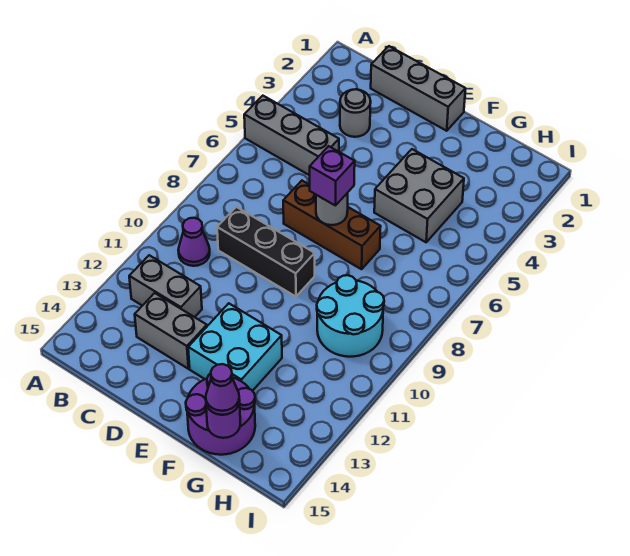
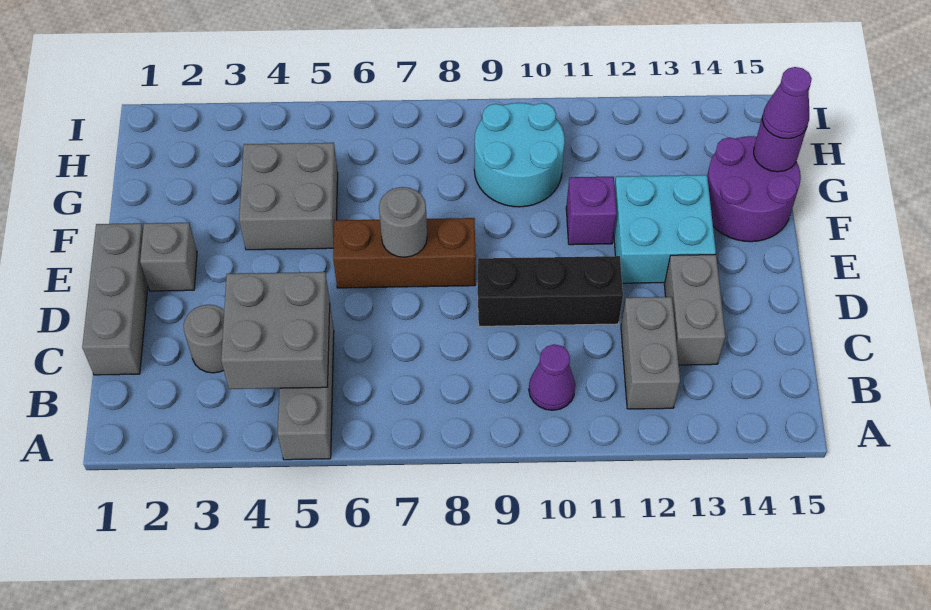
none -> grey brick B4:C5 level 2
black brick C9:E9 level 1 -> black brick D9:D11 level 1
brown brick D7:F7 level 1 -> brown brick E6:E8 level 1
none -> grey brick E2 level 1
purple brick E7 level 3 -> purple brick F11 level 1

